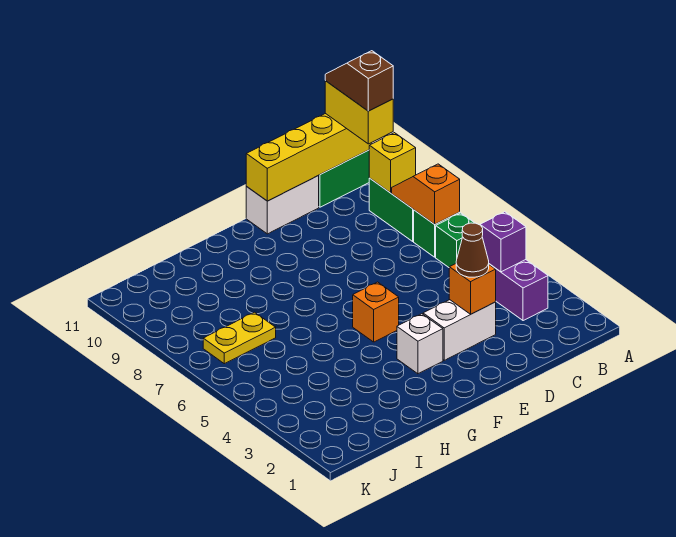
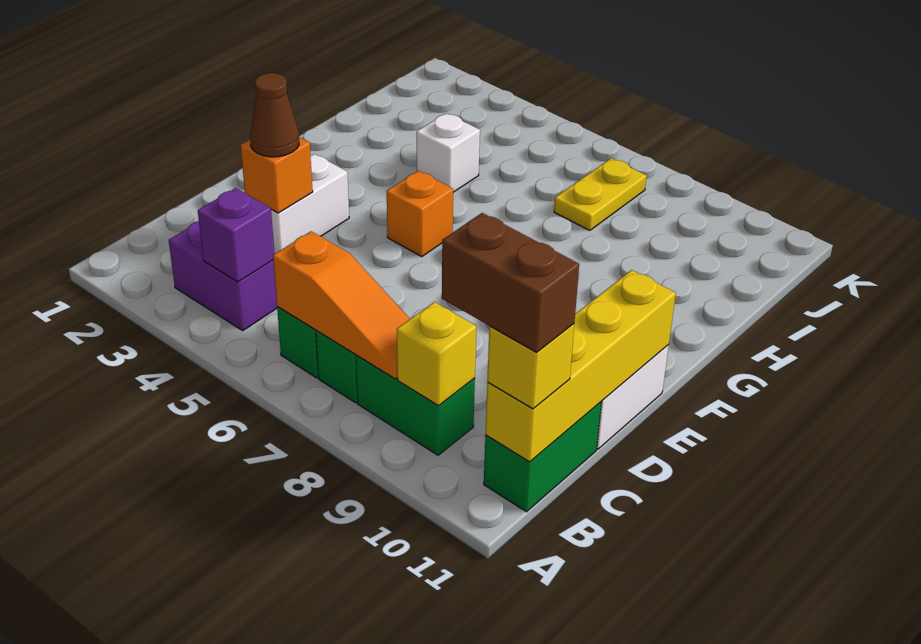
orange slope B7:B8 level 2 top 7 -> orange slope B6:B8 level 2 top 6
yellow brick B10:B11 level 3 -> yellow brick B11 level 3
brown slope B10:B11 level 4 top 10 -> brown brick B10:B11 level 4
white brick F3 level 1 -> white brick H4 level 1

